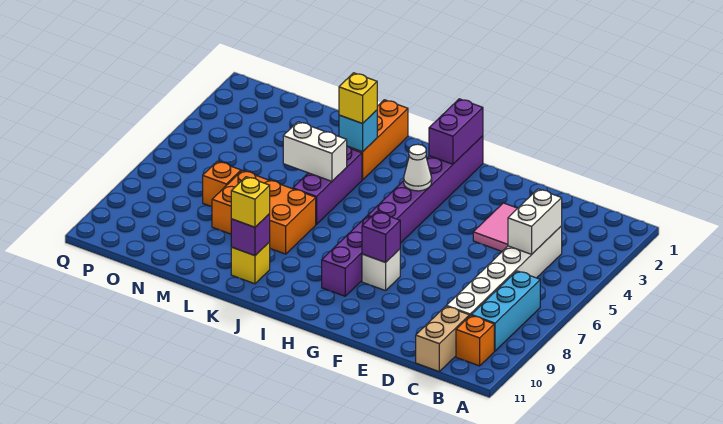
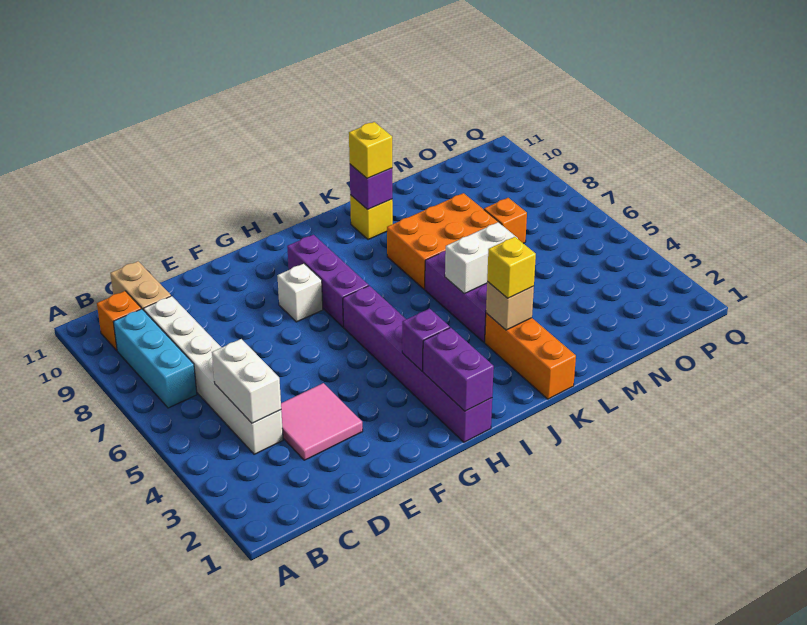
purple brick G8 level 2 -> purple brick H3 level 2
white cone H4 level 2 -> none
cyan brick K3 level 2 -> tan brick K3 level 2

